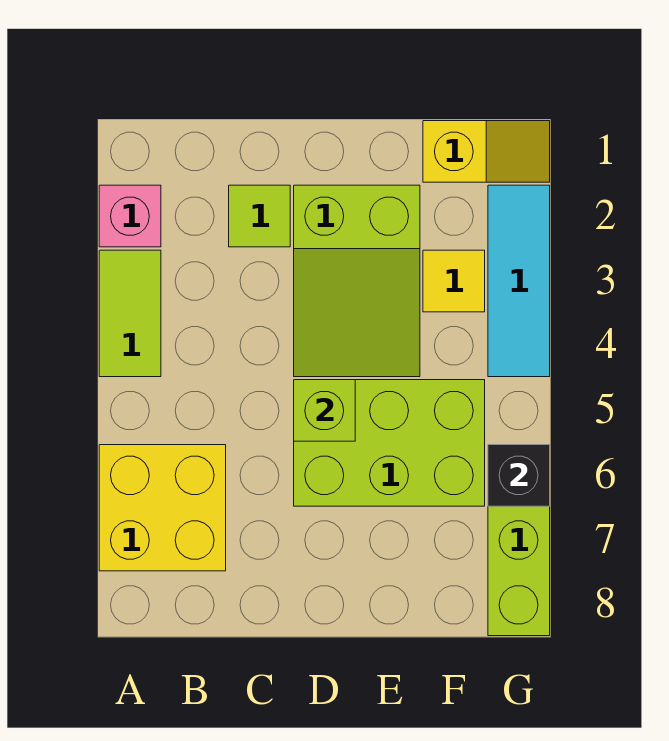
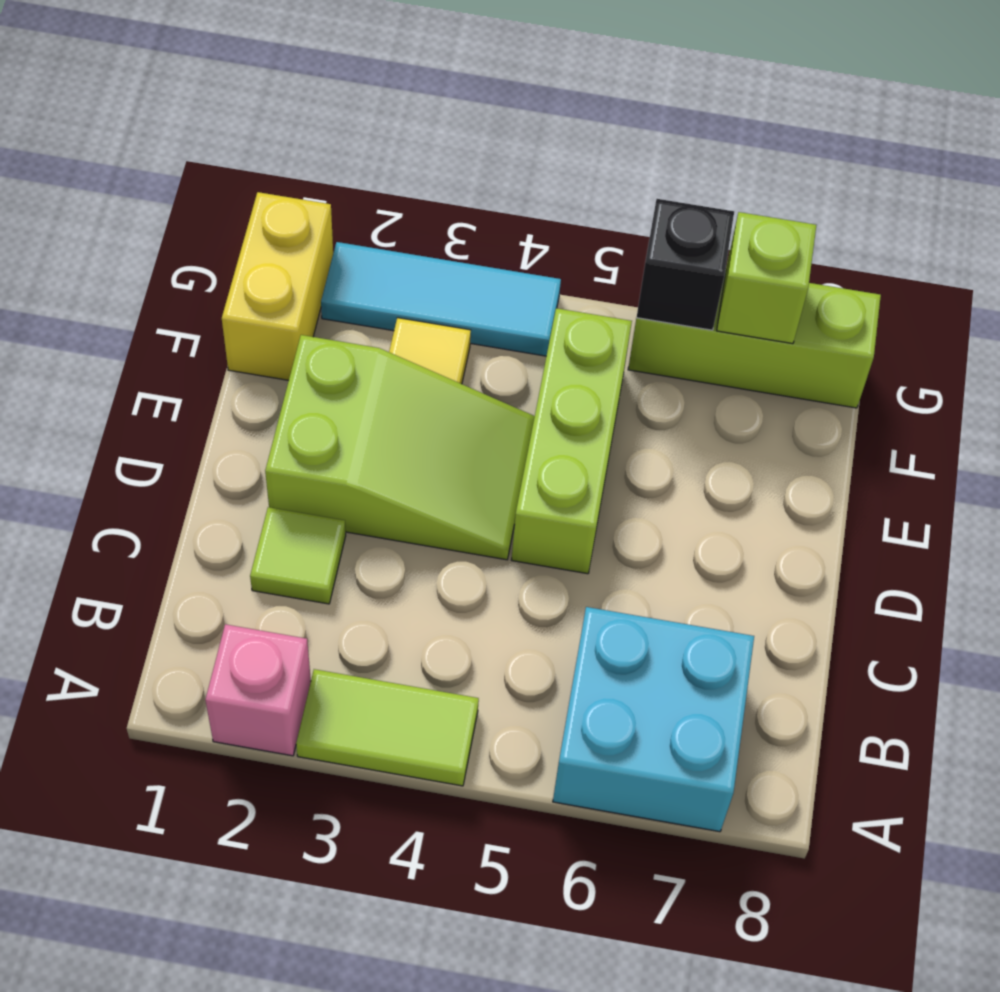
yellow brick A6:B7 level 1 -> cyan brick A6:B7 level 1
lime brick D5:F6 level 1 -> lime brick D5:F5 level 1
lime brick D5 level 2 -> lime brick G7 level 2
yellow slope F1:G1 level 1 top F -> yellow brick F1:G1 level 1

